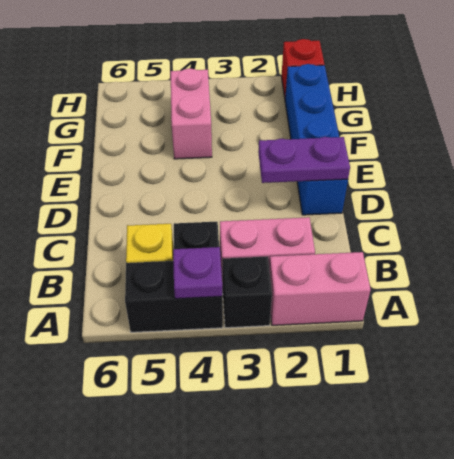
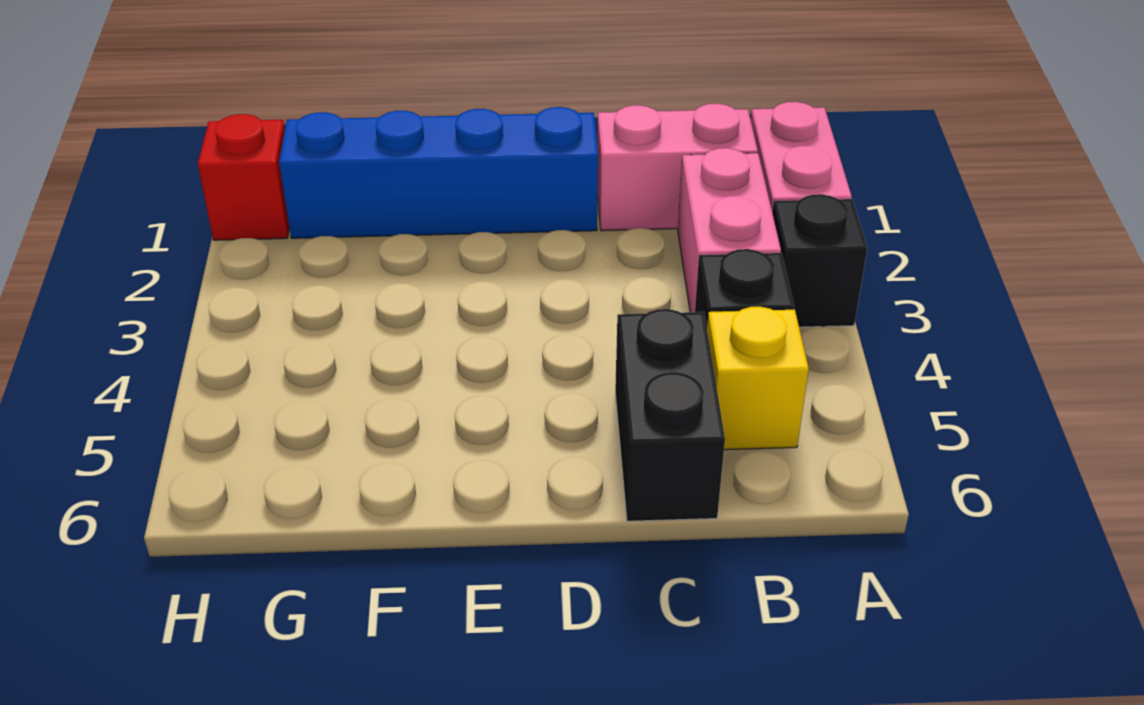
black brick A4:A5 level 1 -> black brick C5:C6 level 1
purple plate A4 level 2 -> none
purple plate D1:D2 level 2 -> none
pink brick F4:G4 level 1 -> pink brick B1:C1 level 1

